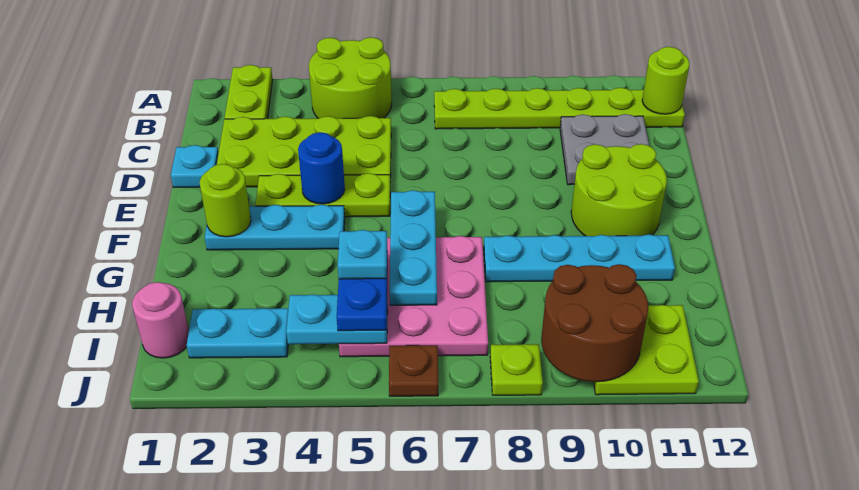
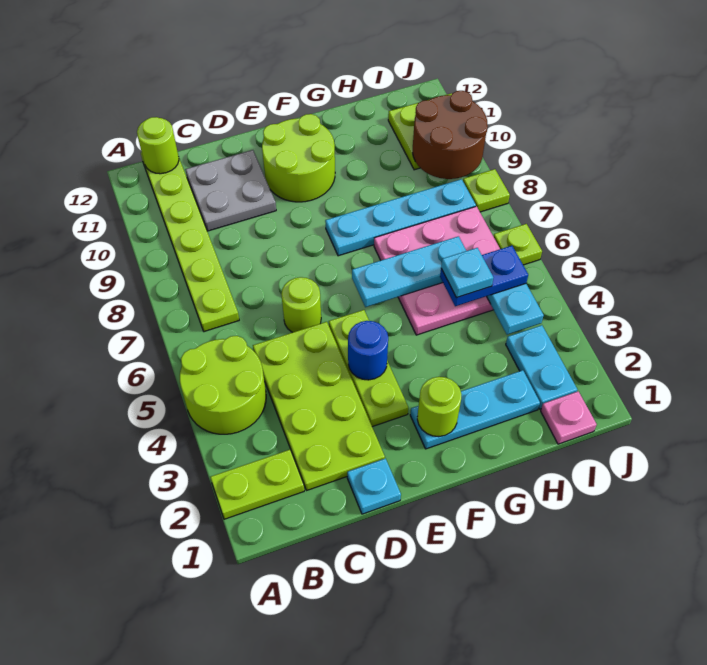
none -> lime round brick D6 level 1
cyan plate F2:F4 level 1 -> cyan plate F2:H2 level 1
cyan plate G8:G11 level 1 -> cyan plate F8:I8 level 1
pink round brick I1 level 1 -> pink plate I1 level 1
brown plate J6 level 1 -> lime plate J6 level 1

